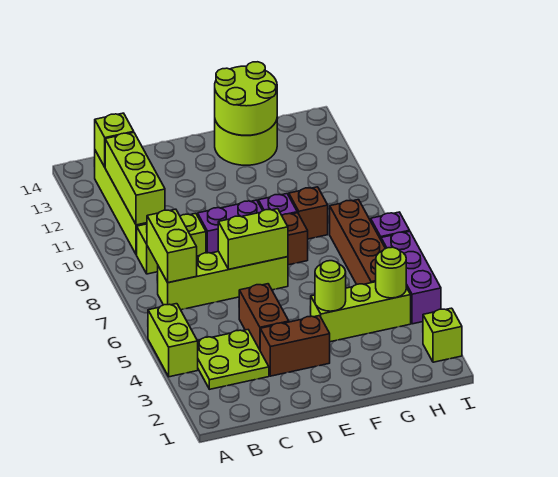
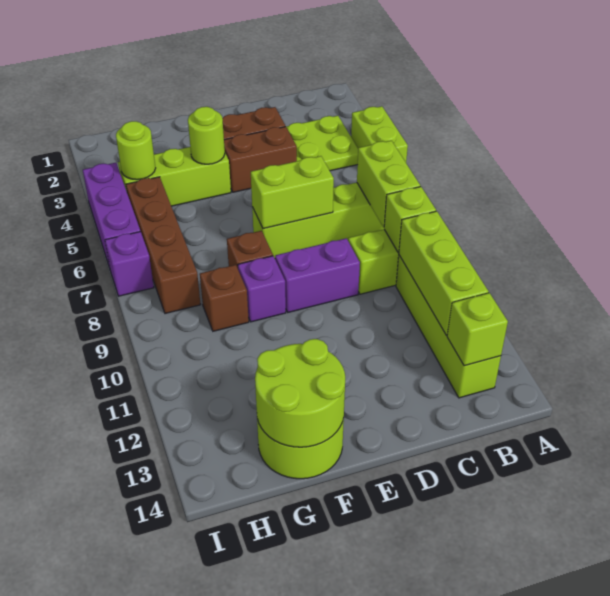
brown brick D4:D5 level 1 -> brown brick D4:E4 level 1
lime brick I2 level 1 -> lime brick B9 level 2

